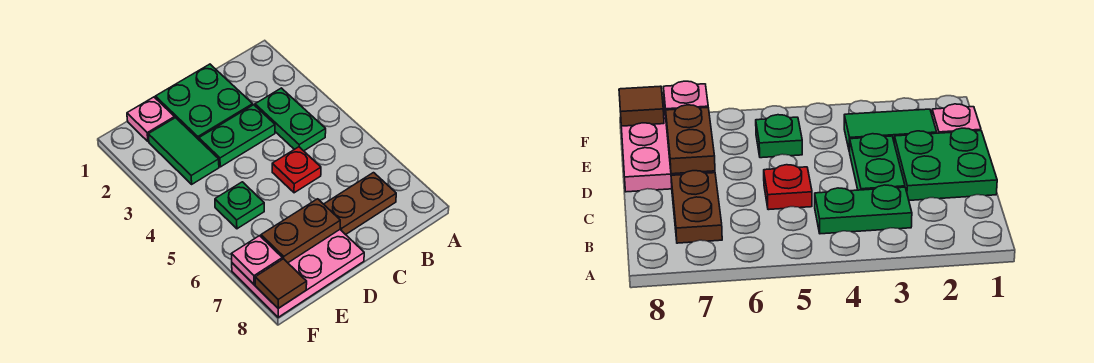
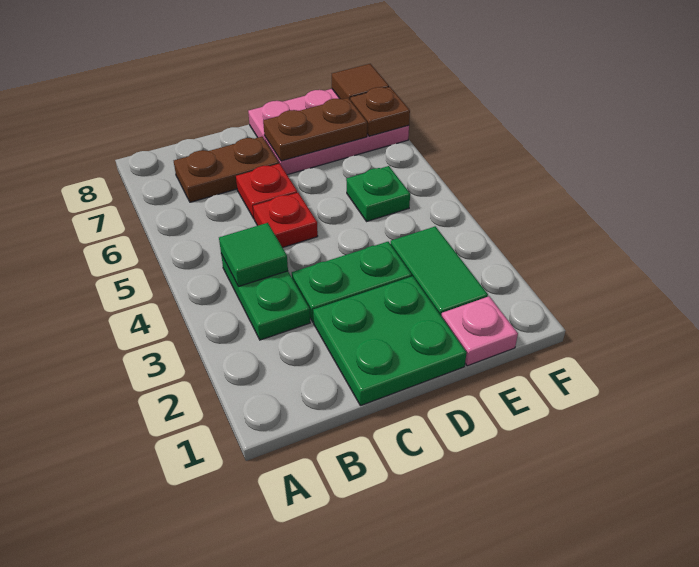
none -> green tile B4 level 2
none -> red plate C6 level 1
pink plate F7 level 2 -> brown plate F7 level 2

